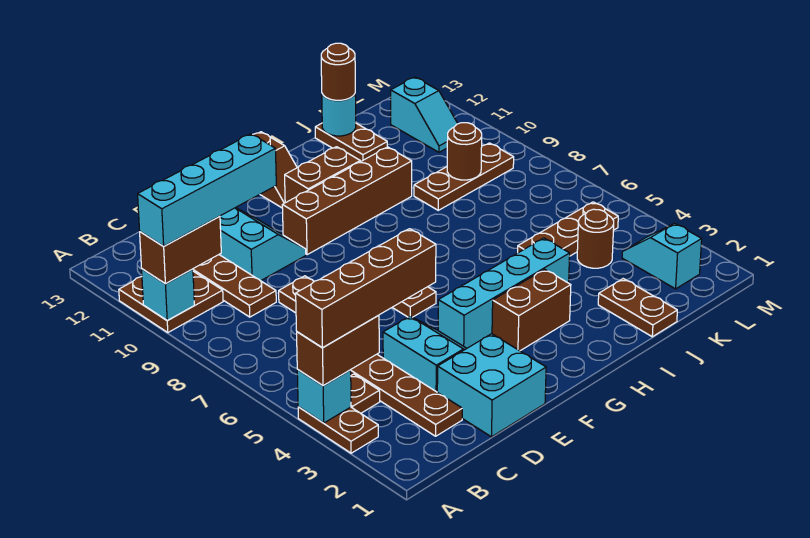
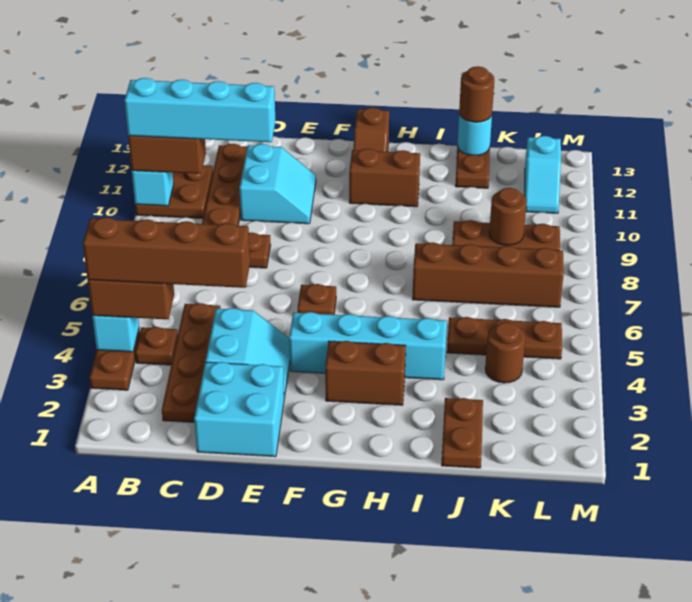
brown brick F10:I10 level 1 -> brown brick I7:L7 level 1
cyan slope L2:L3 level 1 top 2 -> none

